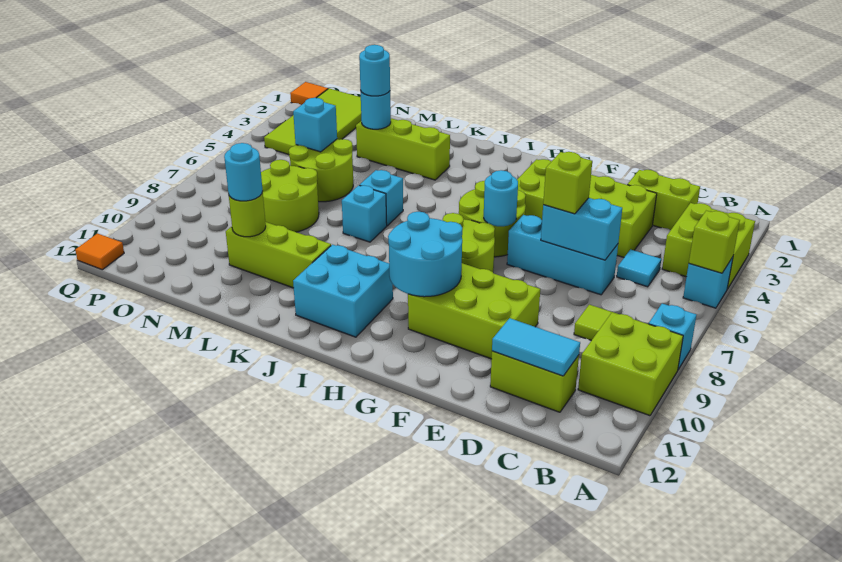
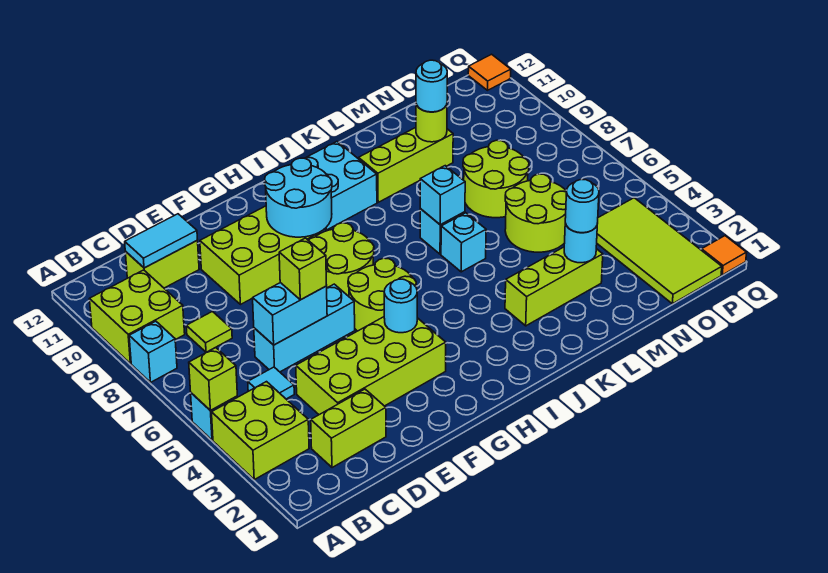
cyan round brick G6 level 2 -> cyan round brick G4 level 2
cyan brick N5 level 2 -> cyan brick K7 level 2

